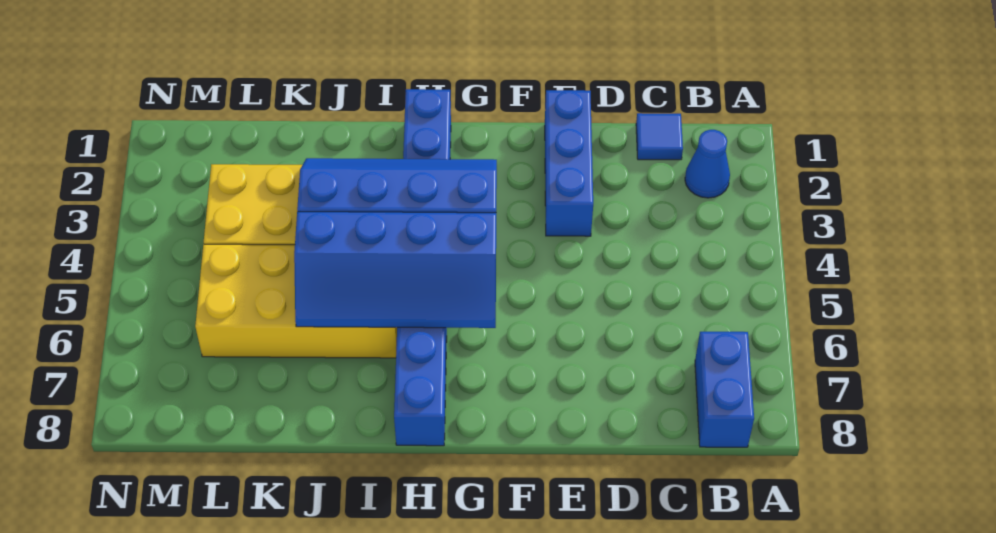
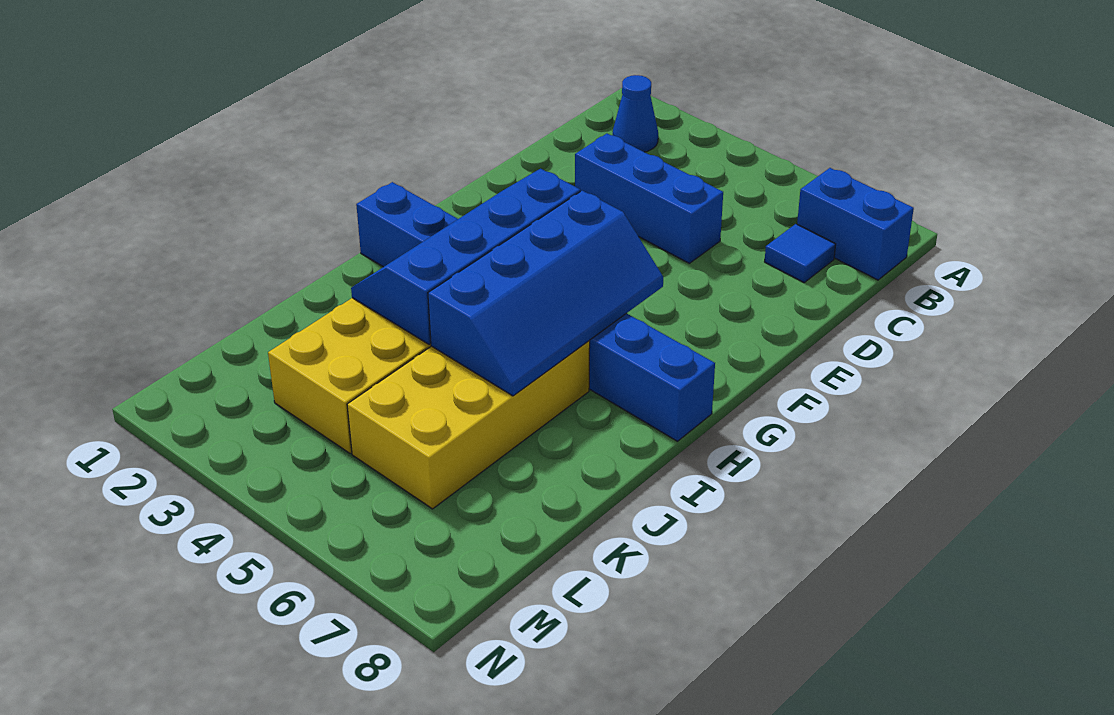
blue tile C1 level 1 -> blue tile C7 level 1
blue brick E1:E3 level 1 -> blue brick D3:D5 level 1

